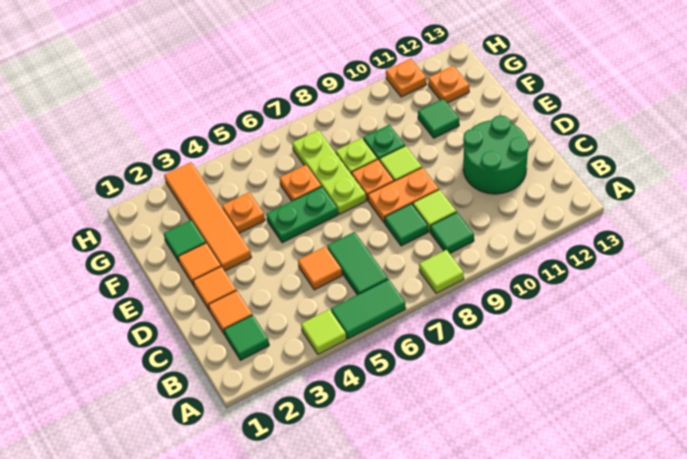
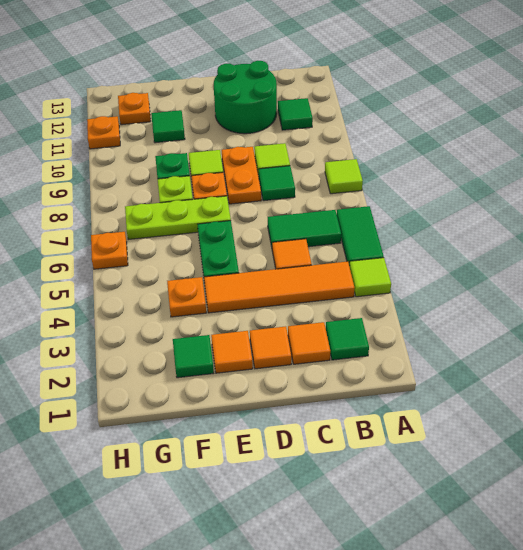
green tile B9 level 1 -> green tile B11 level 1
orange tile E3:H3 level 1 -> orange tile B4:E4 level 1
orange plate F6 level 1 -> orange plate H6 level 1

